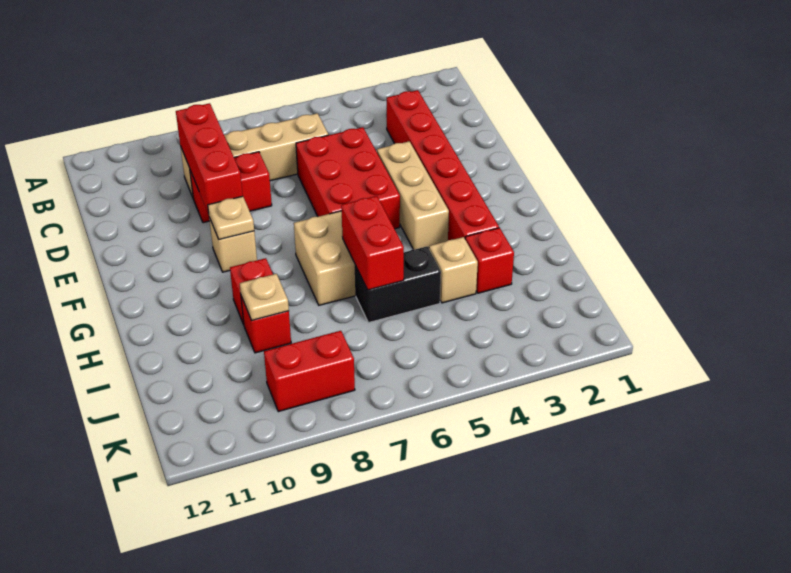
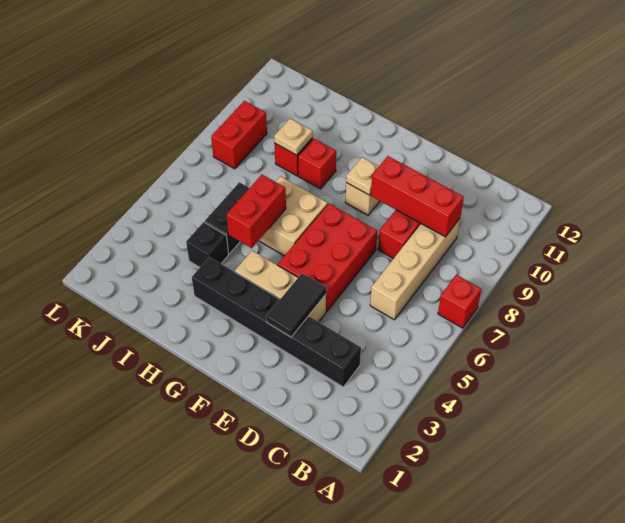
red brick C3:H3 level 1 -> black brick C3:H3 level 1
red brick D5:F6 level 1 -> red brick E5:F7 level 1
none -> black tile E3:E4 level 2
red brick H6:I6 level 2 -> red brick H5:H6 level 2
red brick I3 level 1 -> red brick A7 level 1
tan brick I4 level 1 -> black brick I4 level 1

